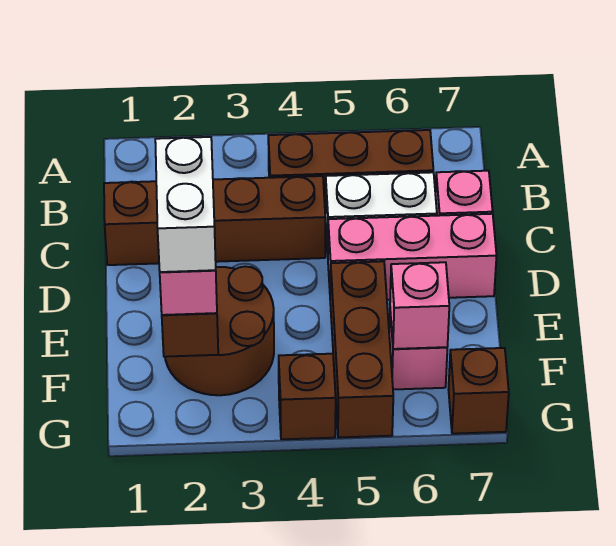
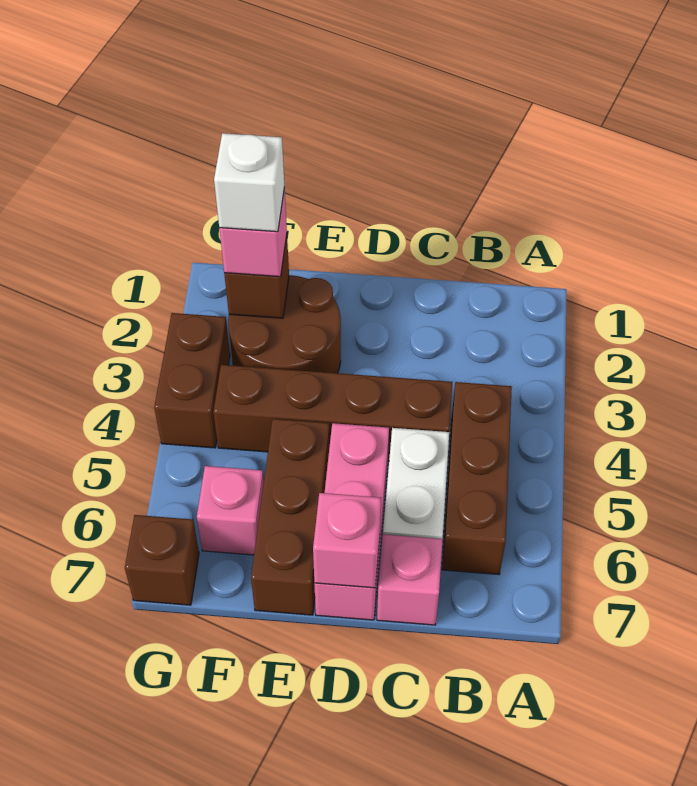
brown brick C1:C4 level 1 -> brown brick C4:F4 level 1
white brick E2:F2 level 4 -> white brick F2 level 4
brown brick E5:G5 level 1 -> brown brick E5:E7 level 1
pink brick F6 level 2 -> pink brick D7 level 2
brown brick G4 level 1 -> brown brick G3:G4 level 1

